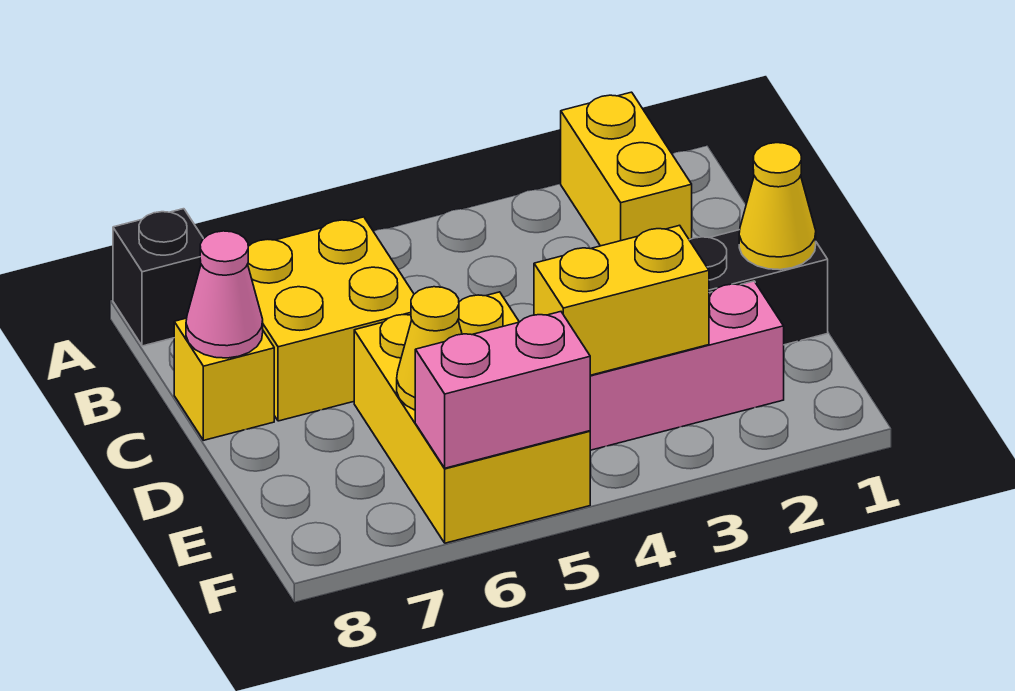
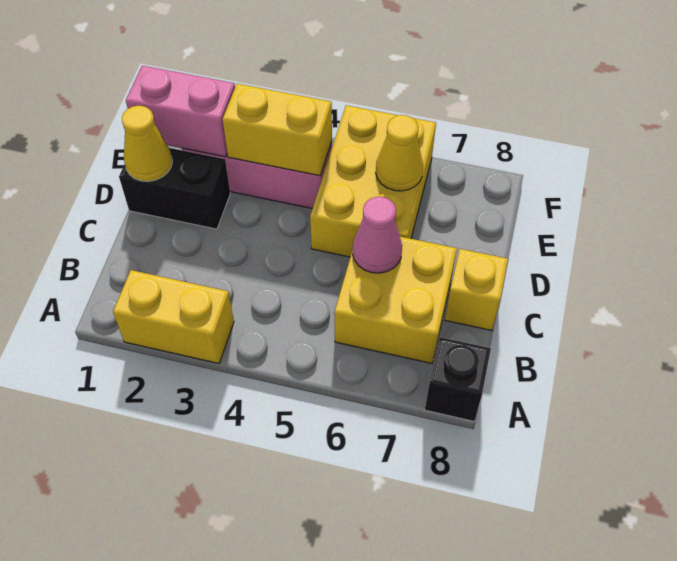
yellow brick A2:B2 level 1 -> yellow brick A2:A3 level 1
pink cone C8 level 2 -> pink cone C6 level 2
pink brick F5:F6 level 2 -> pink brick E1:E2 level 2

